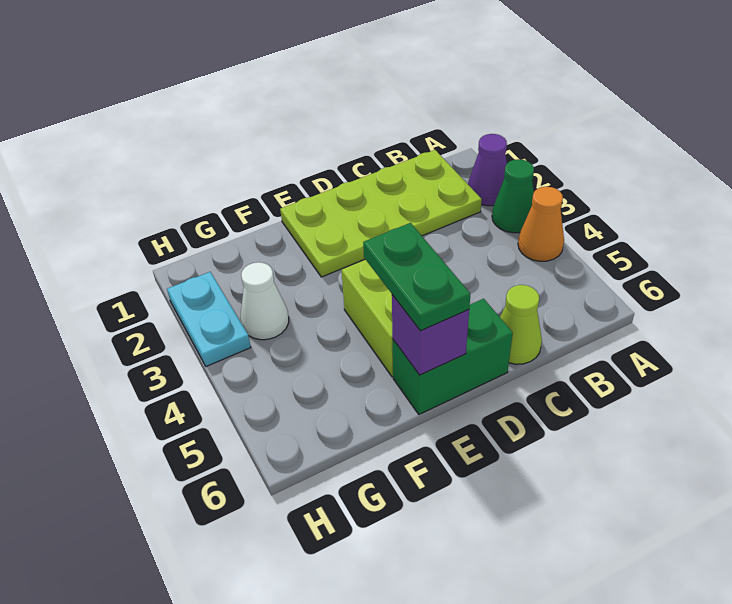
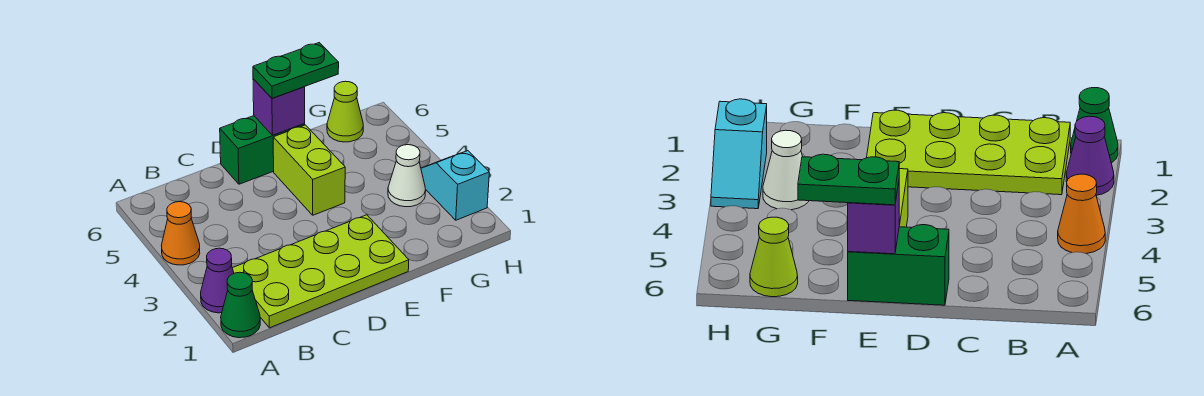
green cone A3 level 1 -> green cone A1 level 1
lime cone C6 level 1 -> lime cone G6 level 1
green plate E5:E6 level 3 -> green plate E6:F6 level 3
cyan plate H2:H3 level 1 -> cyan slope H2:H3 level 1 top 2

